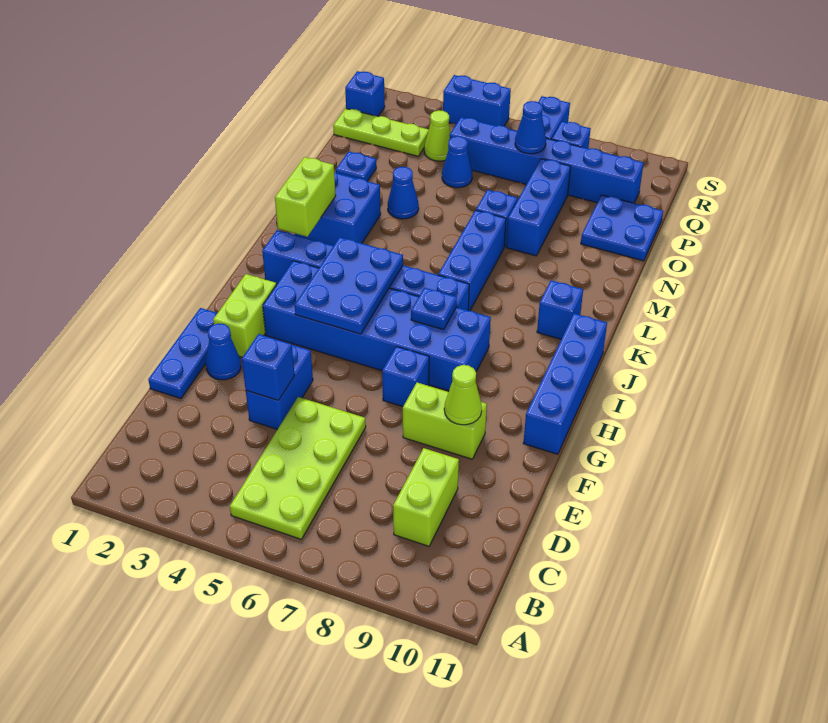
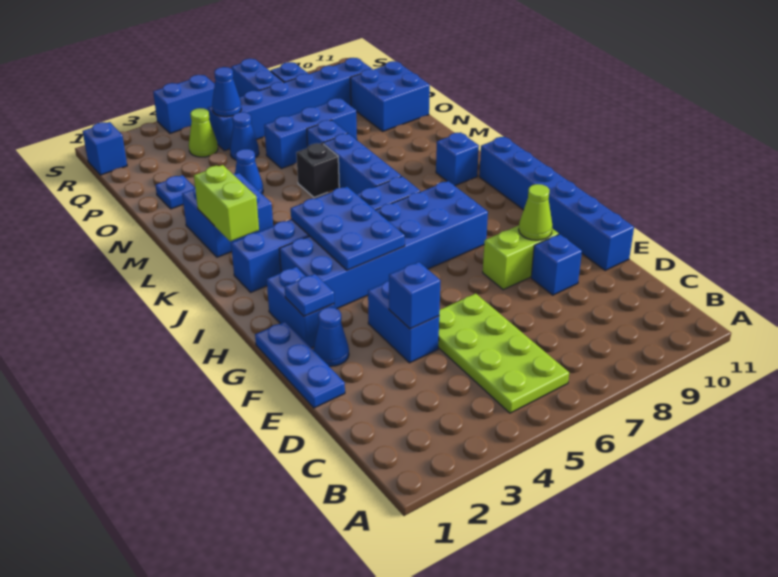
lime brick C9:D9 level 1 -> none
lime brick G2:H2 level 1 -> blue brick G2:H2 level 1
blue brick G7 level 1 -> blue brick E9 level 1
blue brick G11:J11 level 1 -> blue brick E11:J11 level 1
blue plate I7 level 2 -> blue plate G2 level 2
none -> black brick M6 level 1
blue brick N8:P8 level 1 -> blue brick O6:O8 level 1
blue plate O10:P11 level 1 -> blue brick O10:P11 level 1
lime plate Q1:Q3 level 1 -> none
blue cone Q7 level 2 -> blue cone Q5 level 2

